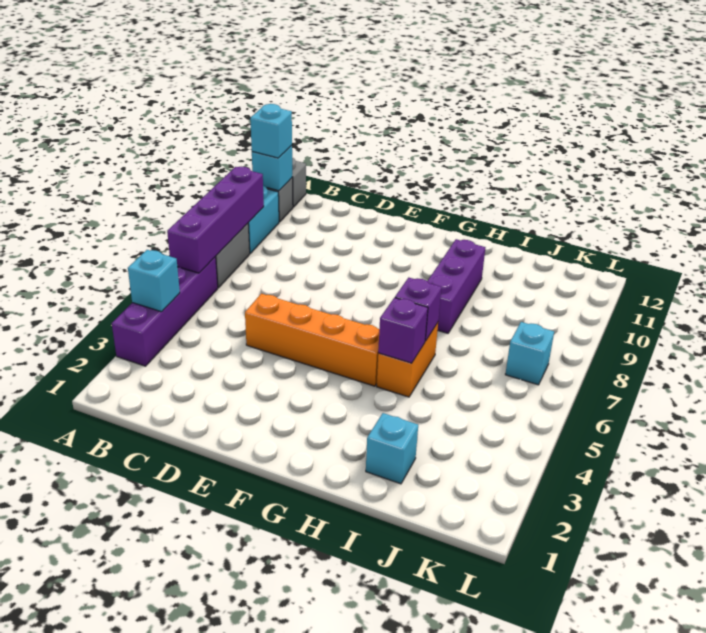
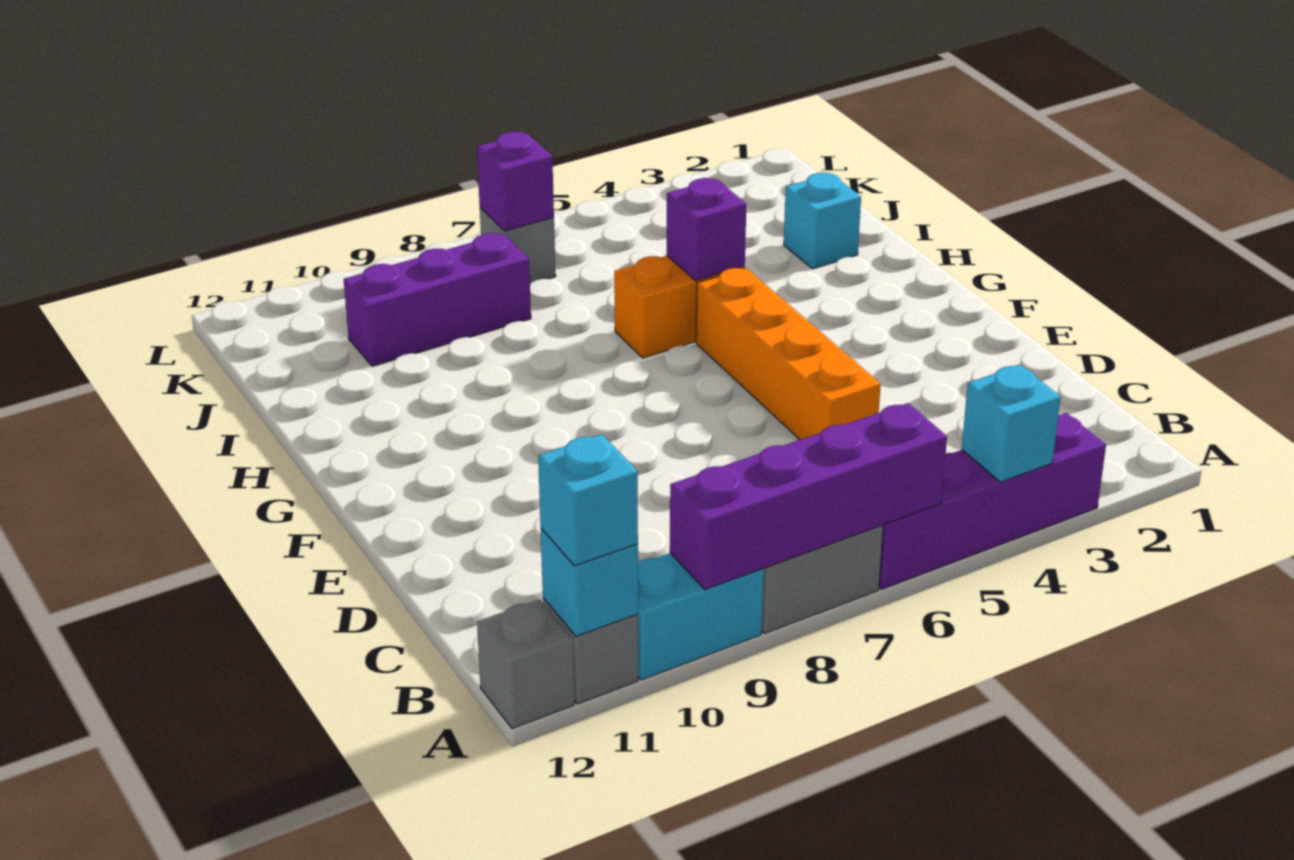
purple brick H6 level 2 -> purple brick K7 level 2
purple brick H8:H10 level 1 -> purple brick J8:J10 level 1
cyan brick K7 level 1 -> grey brick K7 level 1

